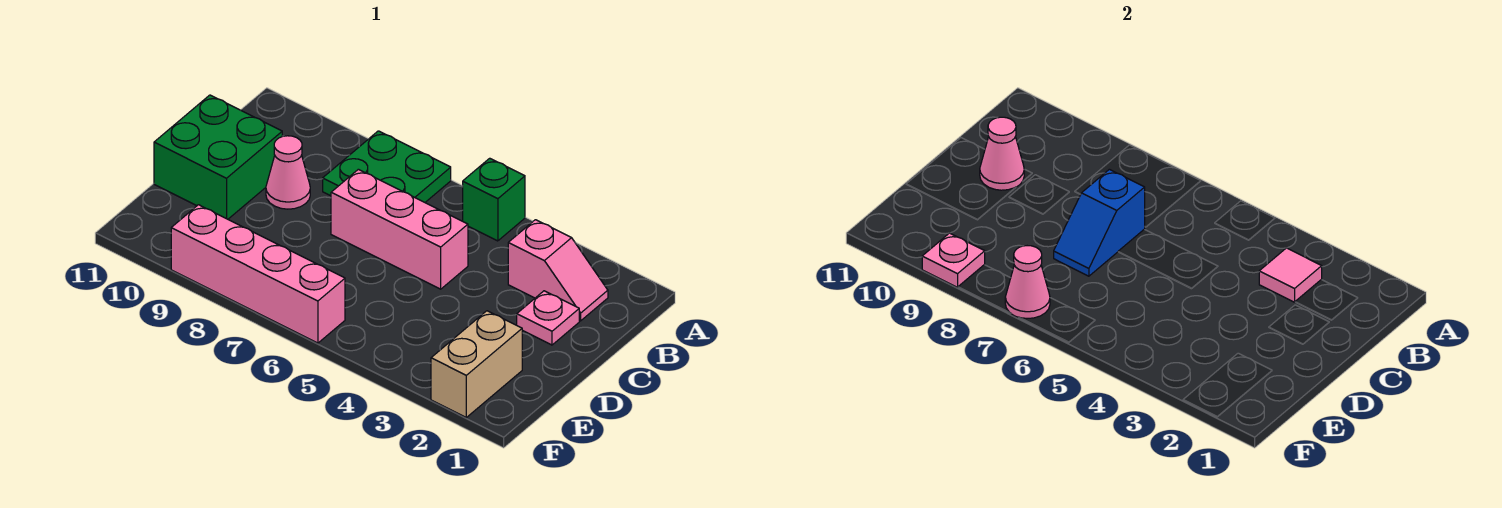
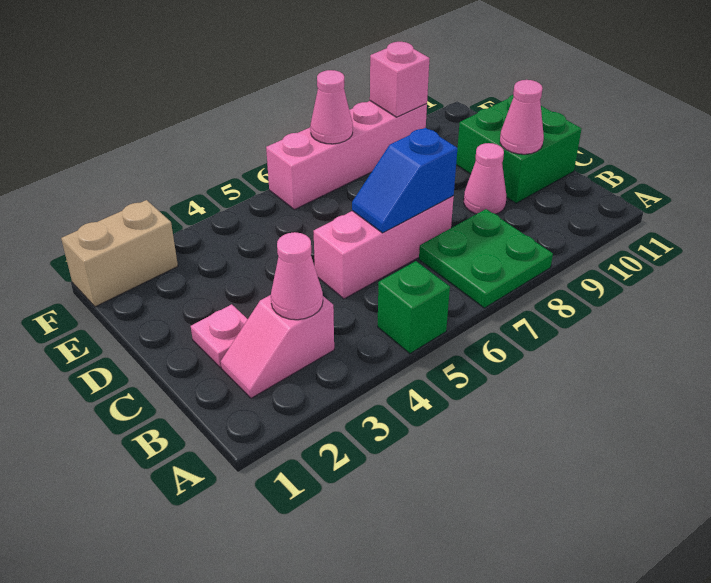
pink tile B3 level 2 -> pink cone B3 level 2
blue slope C7:D7 level 2 top C -> blue slope C6:C7 level 2 top 7
tan brick E2:F2 level 1 -> tan brick F1:F2 level 1
pink plate F9 level 2 -> pink brick F9 level 2

